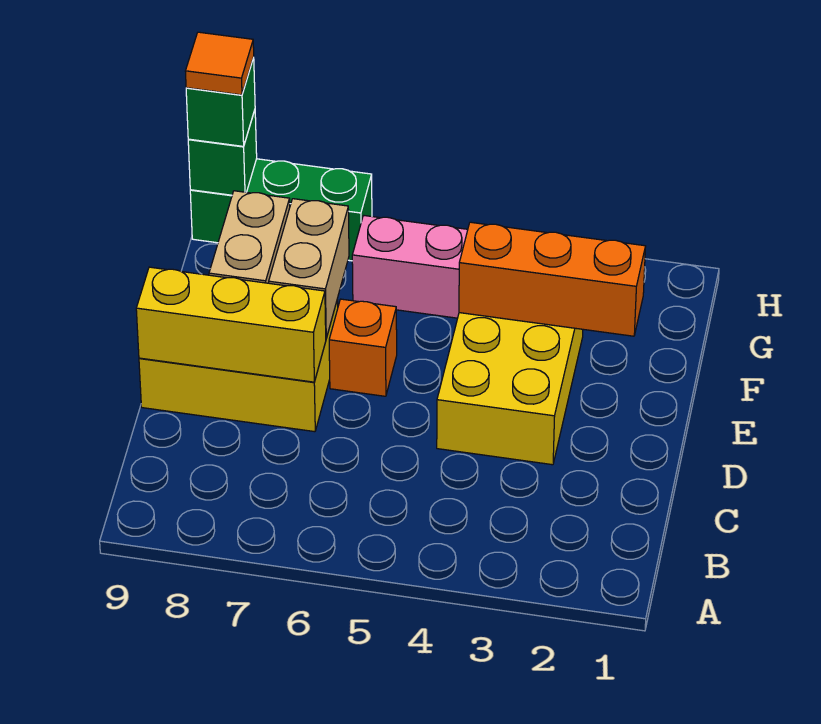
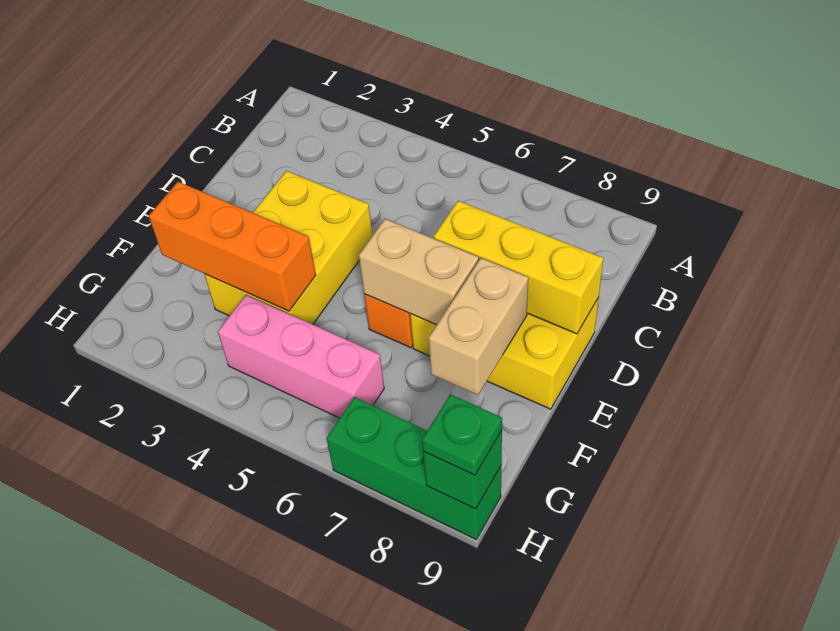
tan brick E7:F7 level 2 -> tan brick E6:E7 level 2
green brick H9 level 3 -> green plate H9 level 3
orange tile H9 level 4 -> none

